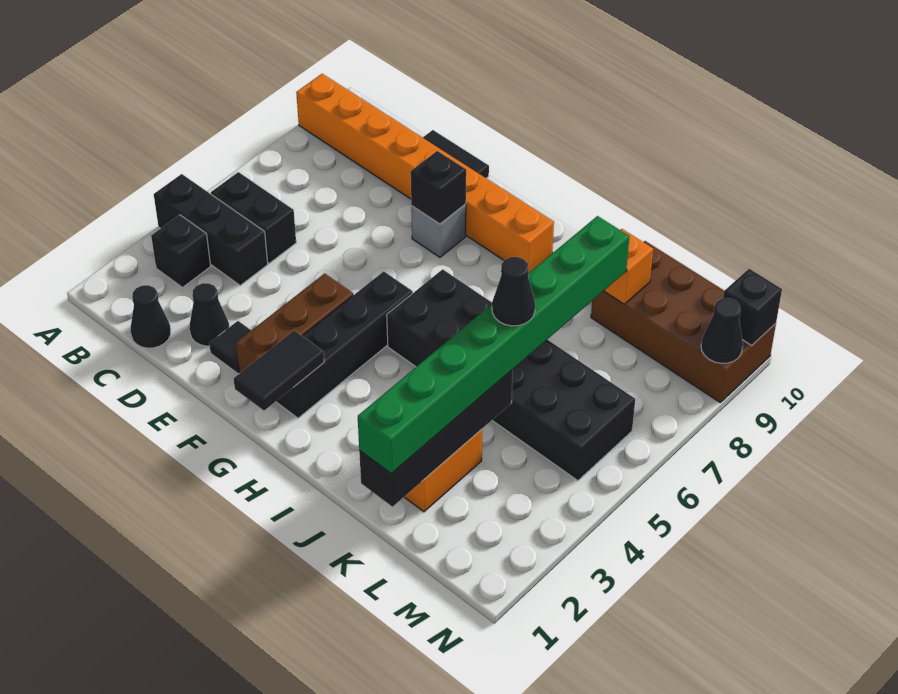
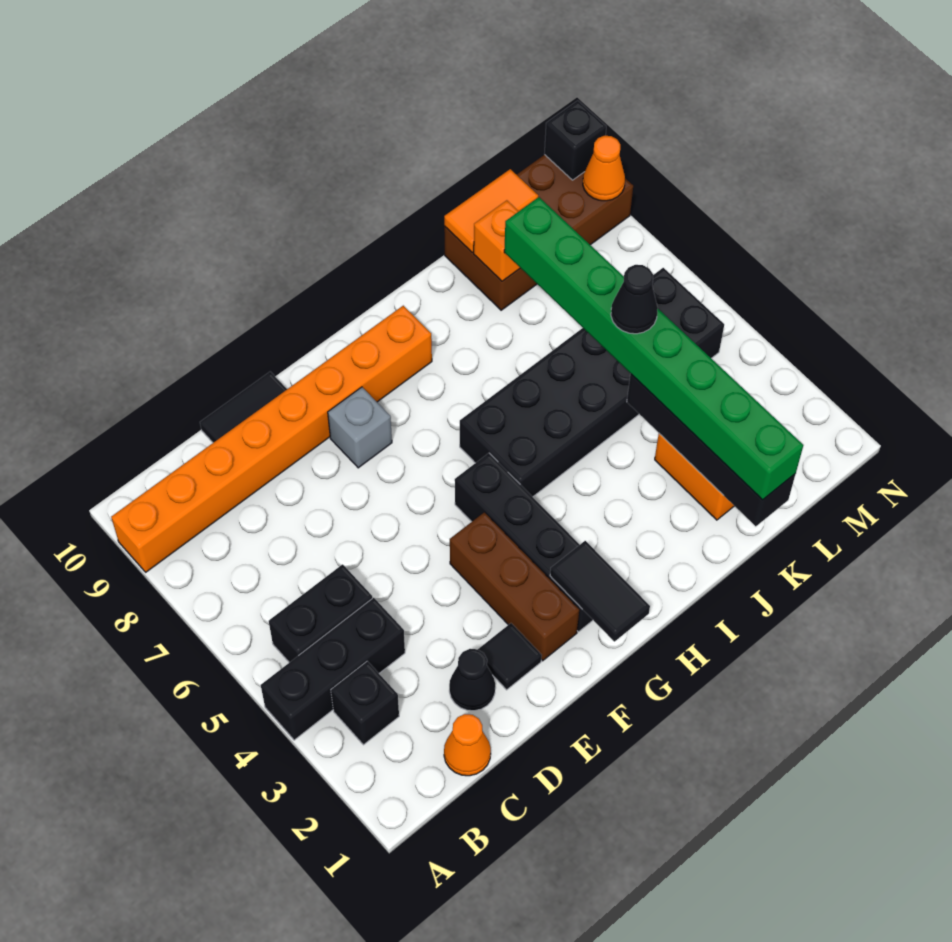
black cone C1 level 1 -> orange cone C1 level 1
black brick F8 level 2 -> none
none -> orange tile K10:L10 level 2
black cone N9 level 2 -> orange cone N9 level 2

